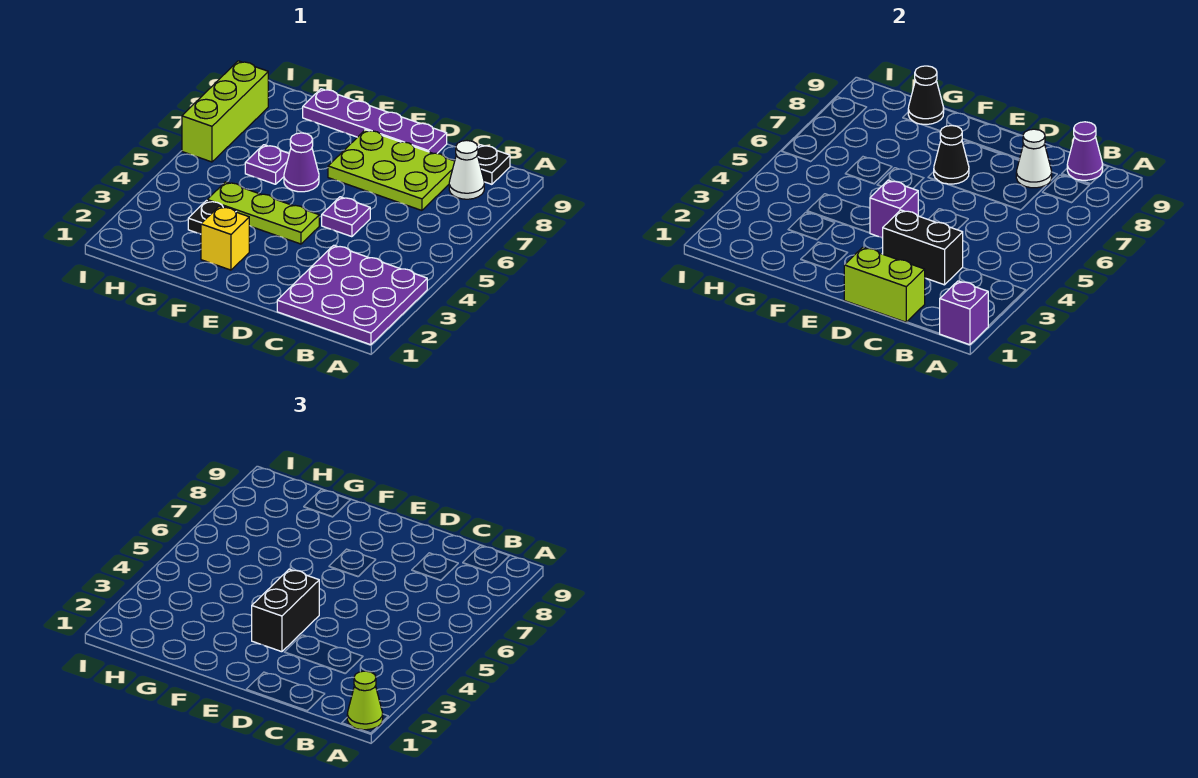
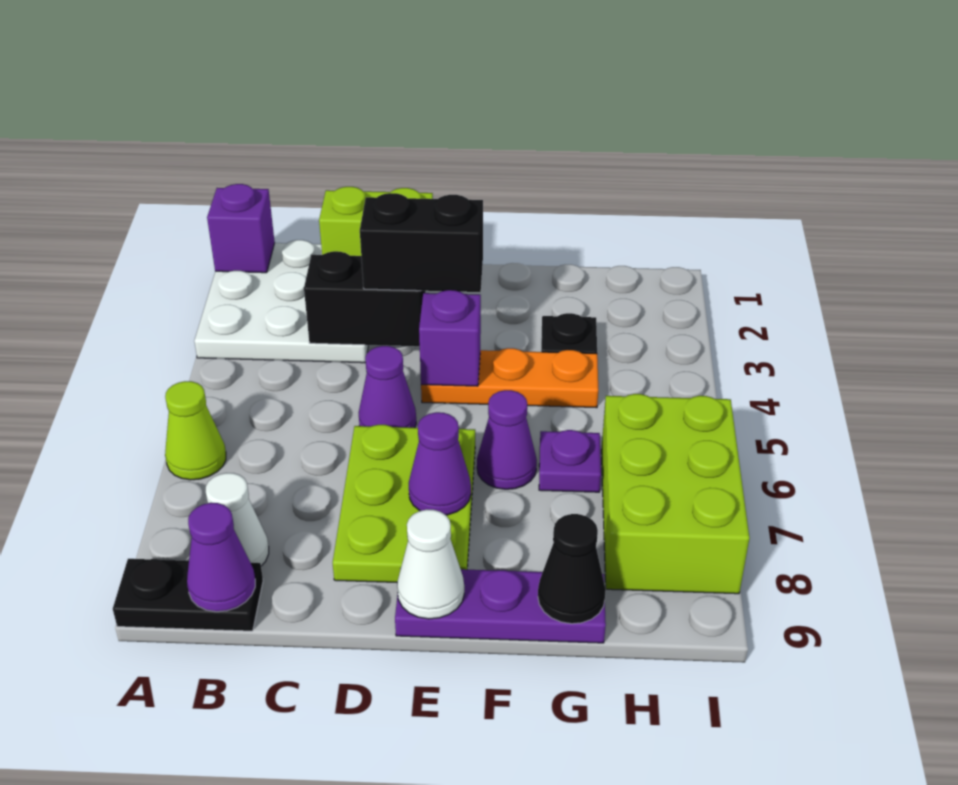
purple plate A1:C3 level 1 -> white plate A1:C3 level 1
lime cone A1 level 3 -> lime cone A6 level 1
black plate B9 level 1 -> black plate A9:B9 level 1
lime plate C7:E8 level 1 -> lime plate D6:E8 level 1
white cone C8 level 2 -> white cone E9 level 2
purple plate D5 level 1 -> purple cone D5 level 1
purple plate D9:G9 level 1 -> purple plate E9:G9 level 1
black brick E3:E4 level 3 -> black brick D3:E3 level 3
lime plate E4:G4 level 1 -> orange plate E4:G4 level 1
black cone E7 level 2 -> purple cone E7 level 2
yellow brick F2 level 1 -> none
lime brick I6:I8 level 1 -> lime brick H6:I8 level 1

